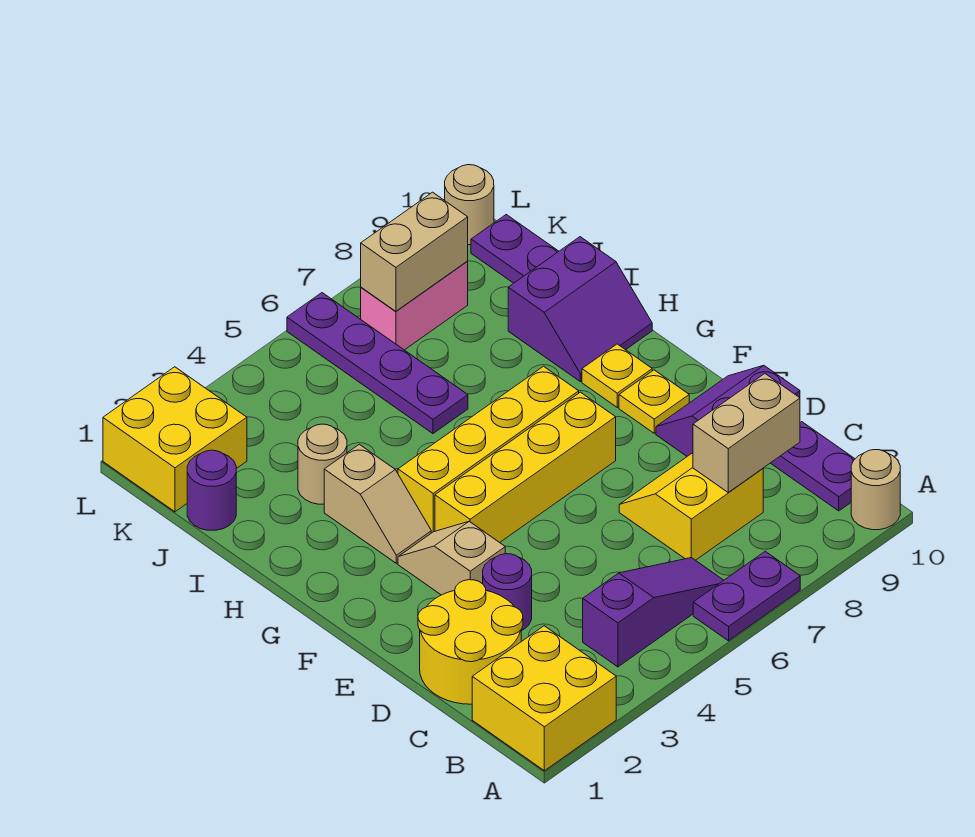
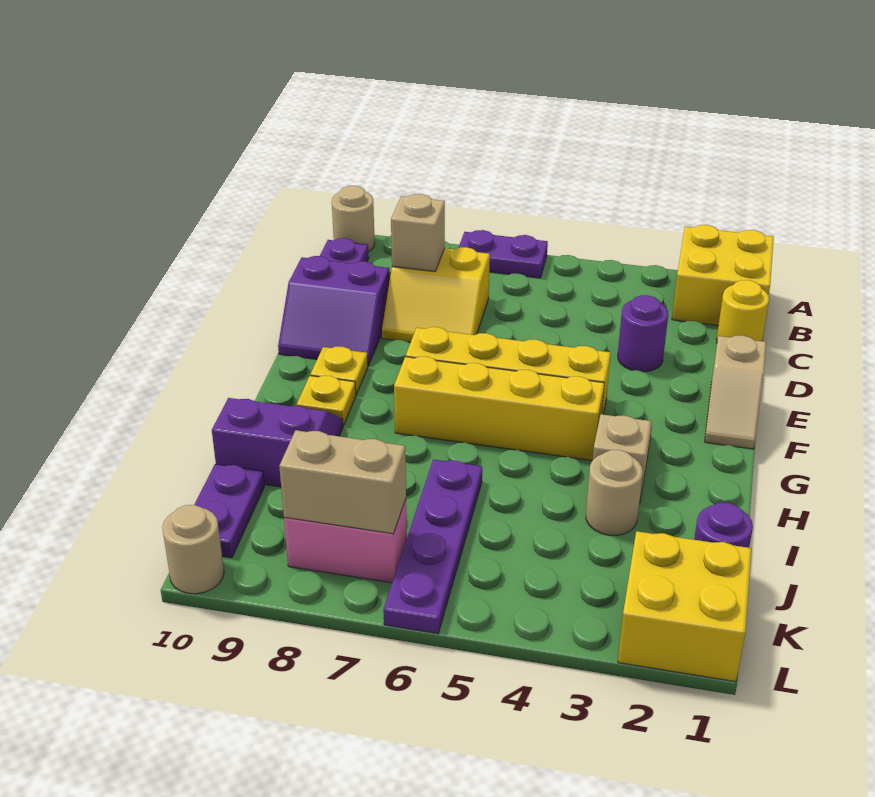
purple slope B4:B6 level 1 top 4 -> none
yellow round brick C1:D2 level 1 -> yellow round brick C1 level 1
tan brick C8:C9 level 2 -> tan brick C8 level 2
tan slope E3:F3 level 1 top E -> tan slope E1:F1 level 1 top E

